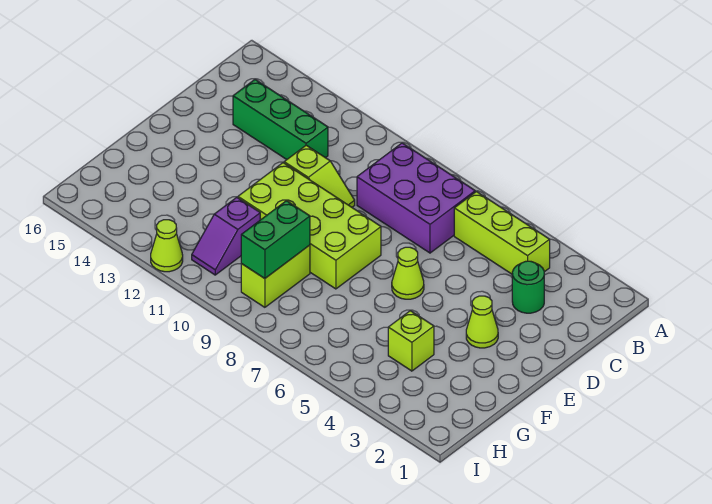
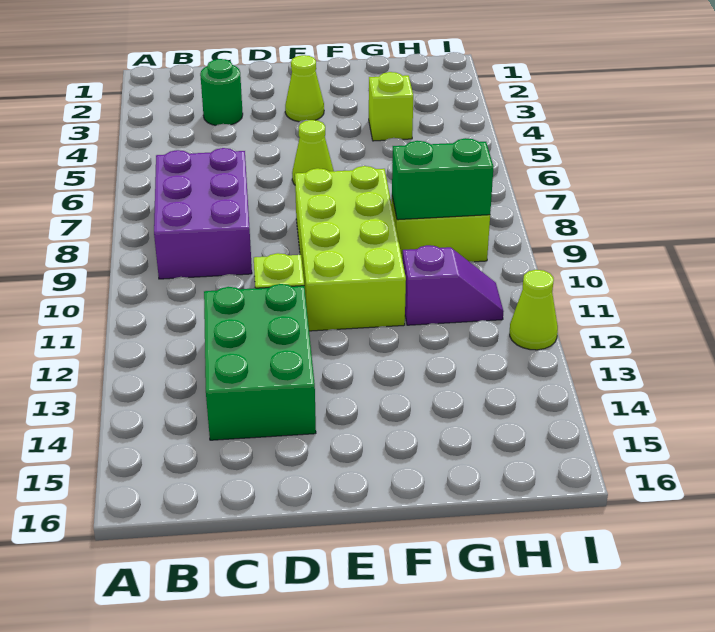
lime brick B4:B6 level 1 -> none
green brick C12:C14 level 1 -> green brick C12:D14 level 1

